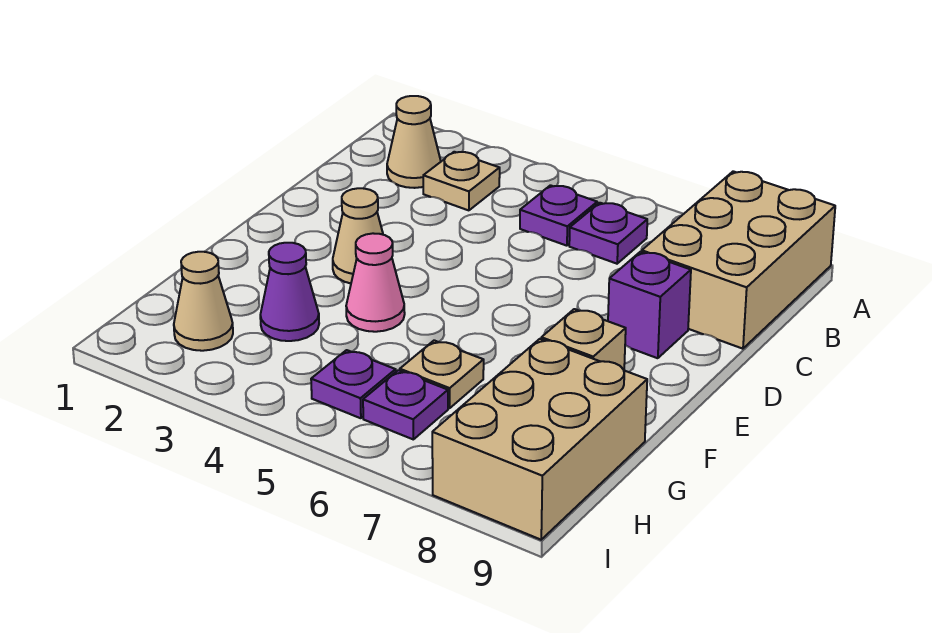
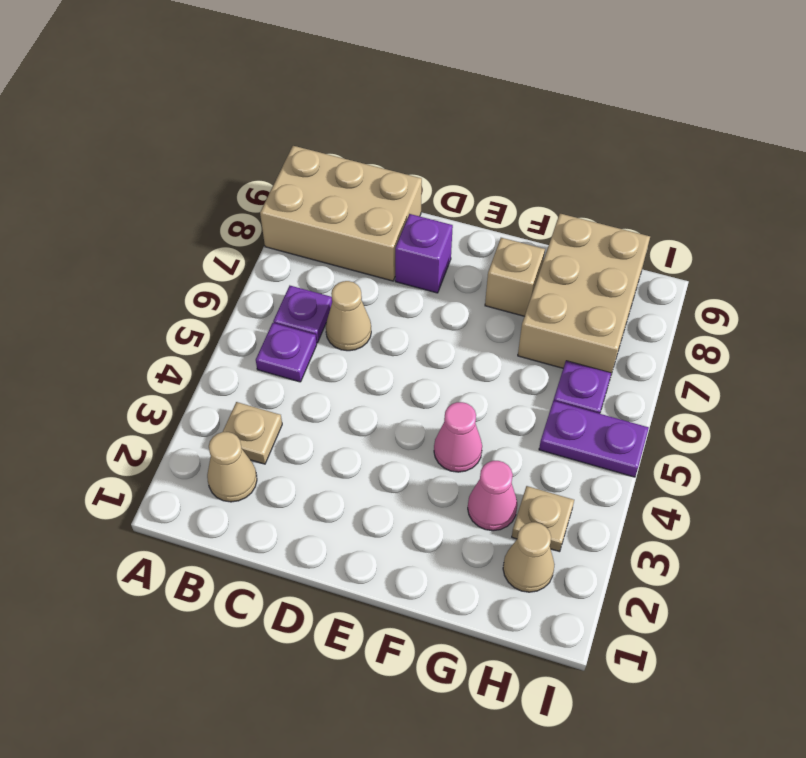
tan cone E3 level 1 -> tan cone C6 level 1
purple cone G3 level 1 -> pink cone G3 level 1
tan plate G6 level 1 -> tan plate H3 level 1
tan brick G8:I9 level 1 -> tan brick G7:H9 level 1
purple plate H5 level 1 -> purple plate H5:I5 level 1

